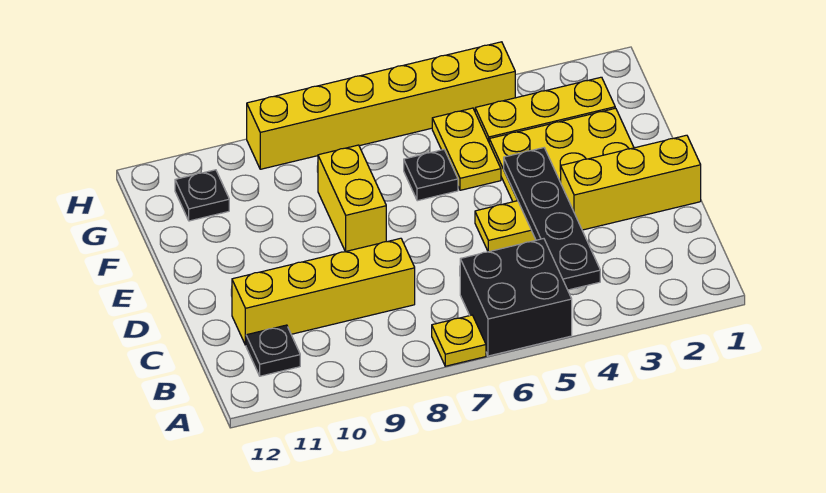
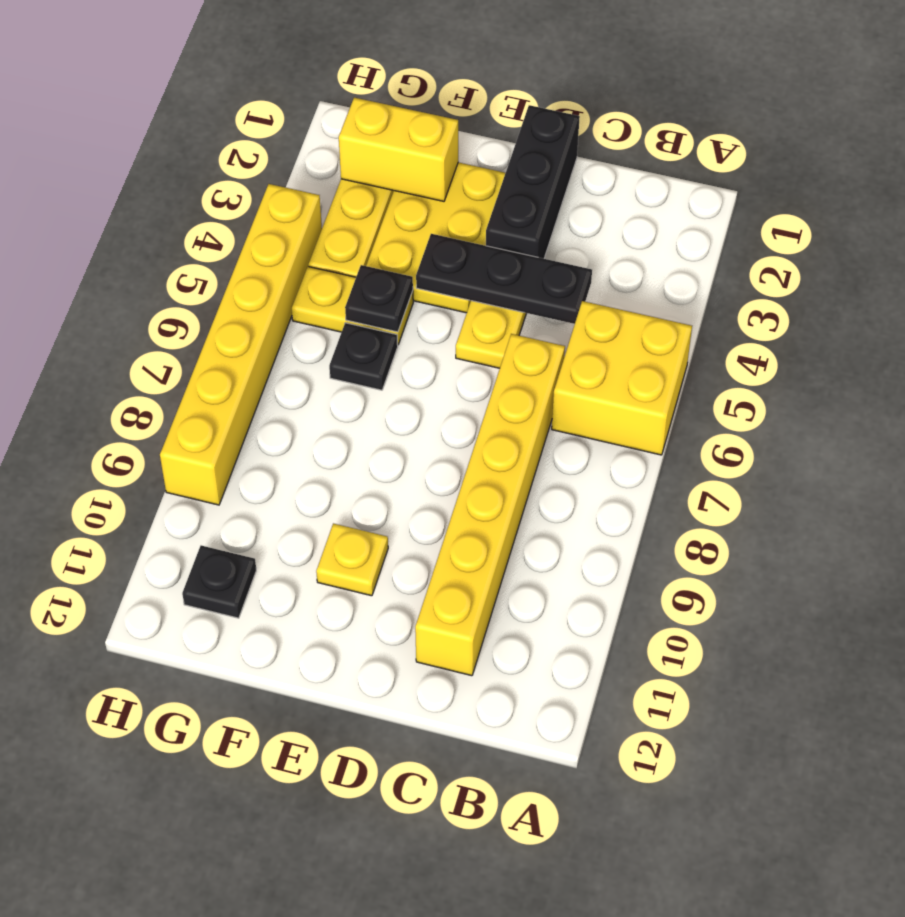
black brick A5:B6 level 1 -> yellow brick A5:B6 level 1
yellow plate A7 level 1 -> yellow plate E10 level 1
black plate B4:E4 level 2 -> black plate C4:E4 level 2
black plate B11 level 1 -> black plate F5 level 2
yellow brick C8:C11 level 1 -> yellow brick C6:C11 level 1
yellow brick D1:D3 level 1 -> black brick D1:D3 level 1
yellow brick E8:F8 level 1 -> yellow brick F2:G2 level 2

